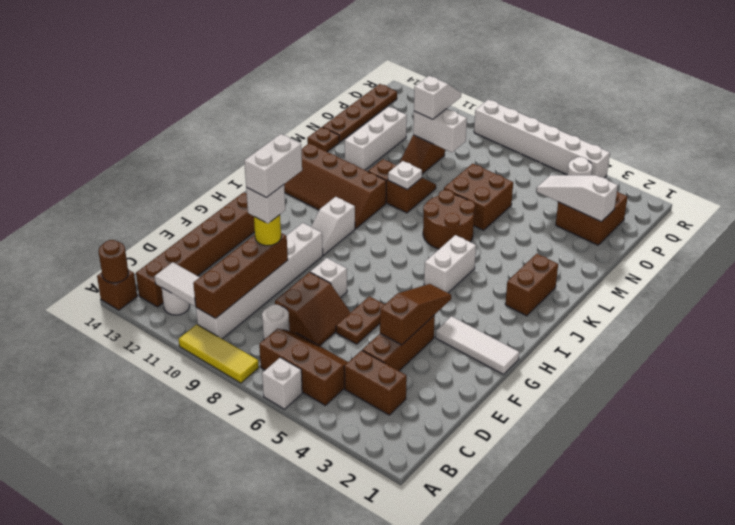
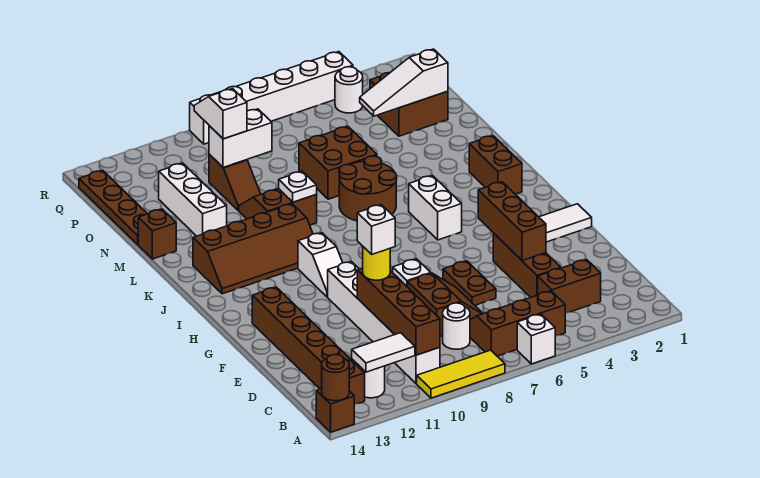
brown slope E4:G4 level 2 top E -> brown brick E4:G4 level 2
white brick E10:F10 level 5 -> none
brown plate M14 level 1 -> brown brick M14 level 1

